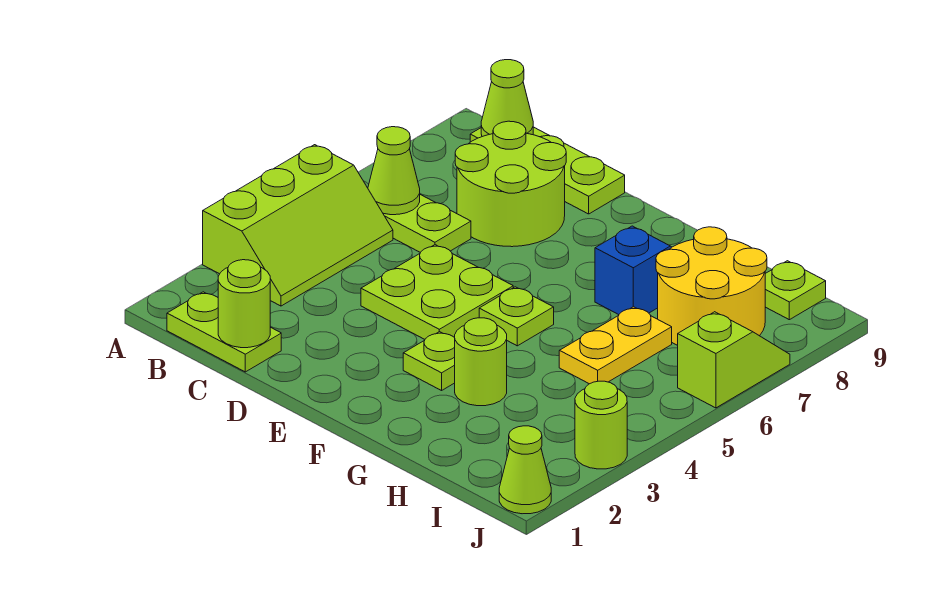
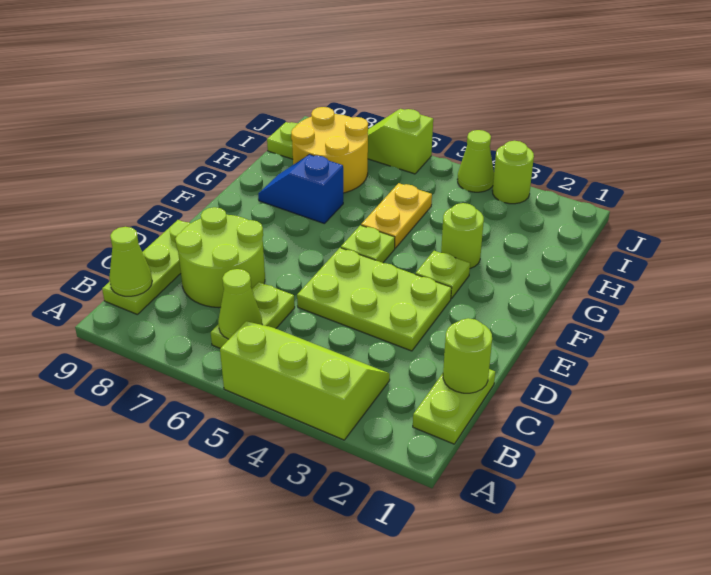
lime plate D4:E5 level 1 -> lime plate D3:E5 level 1
yellow plate H5:H6 level 1 -> yellow plate G5:H5 level 1
lime cone J1 level 1 -> lime cone J4 level 1

